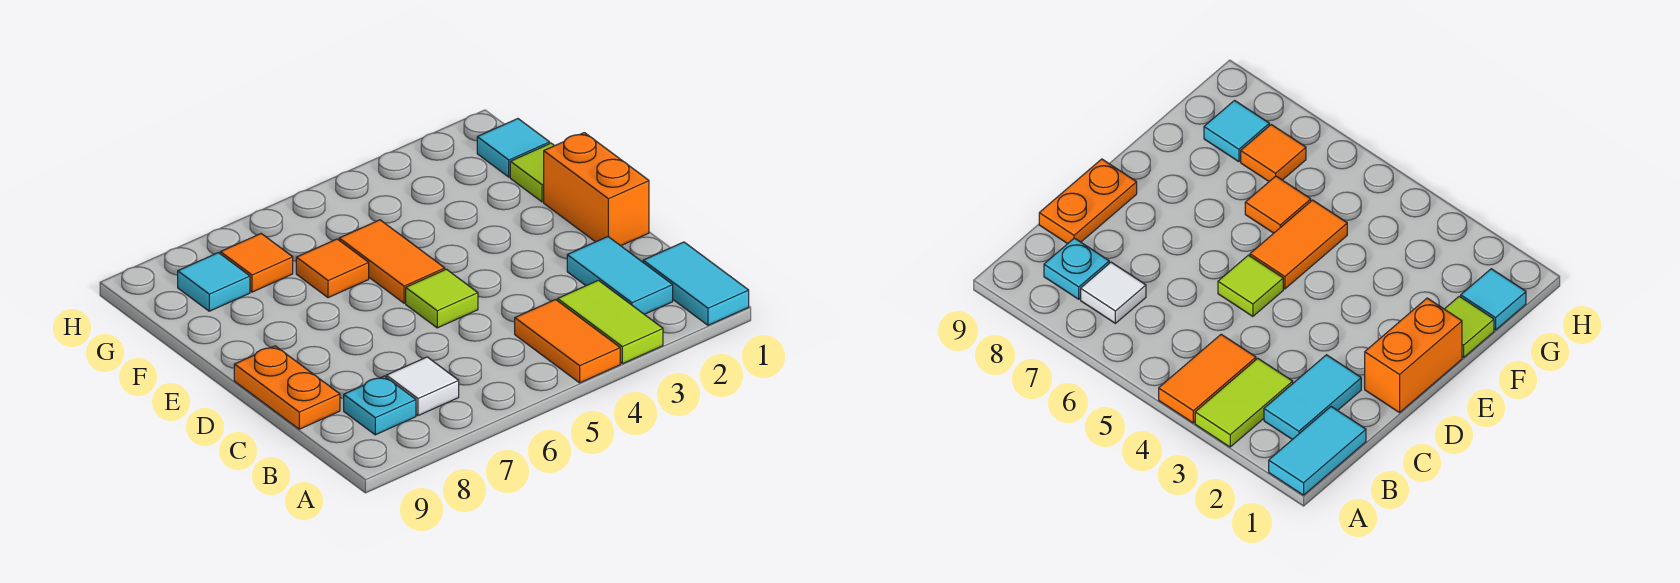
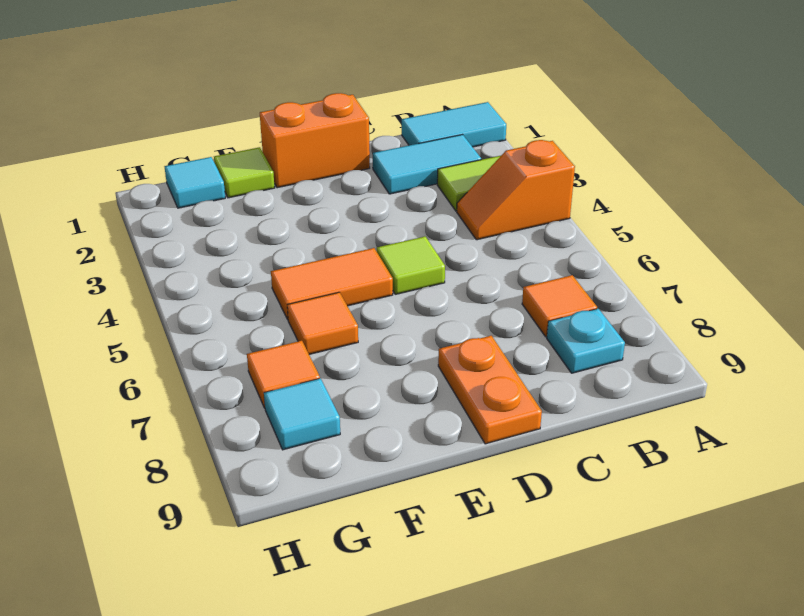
orange tile A4:B4 level 1 -> orange slope A4:B4 level 1 top A
white tile B7 level 1 -> orange tile B7 level 1
orange plate C9:D9 level 1 -> orange plate D8:D9 level 1

